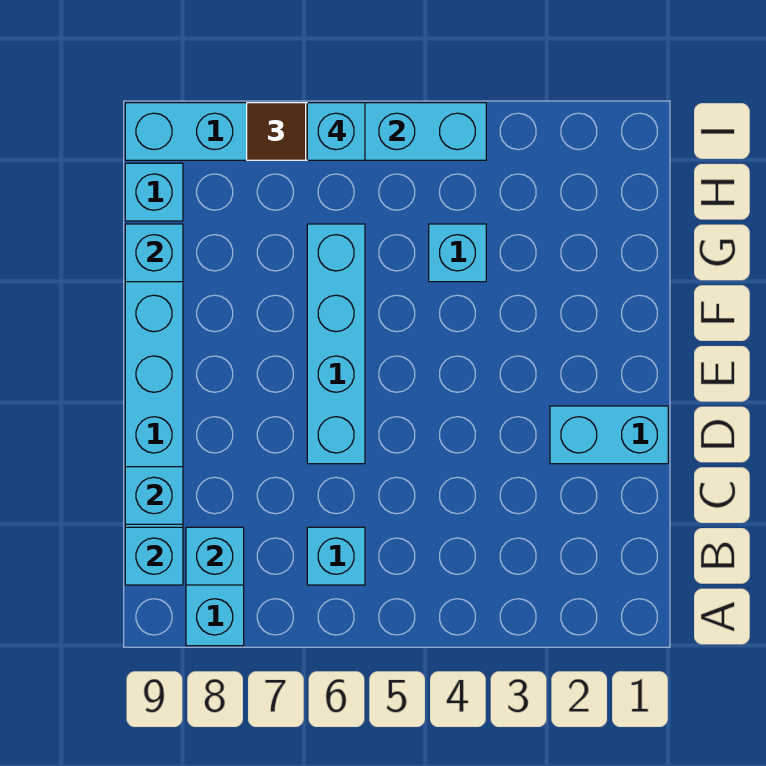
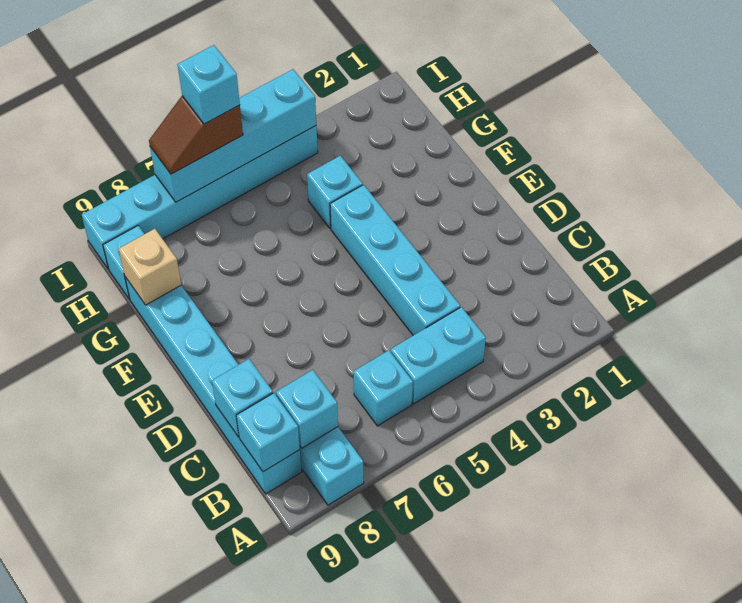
cyan brick D1:D2 level 1 -> cyan brick B4:B5 level 1
cyan brick D6:G6 level 1 -> cyan brick C4:F4 level 1
cyan brick G9 level 2 -> tan brick G9 level 2

